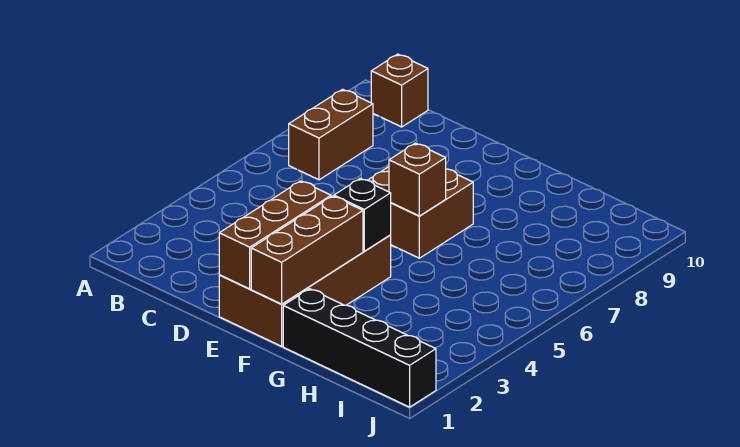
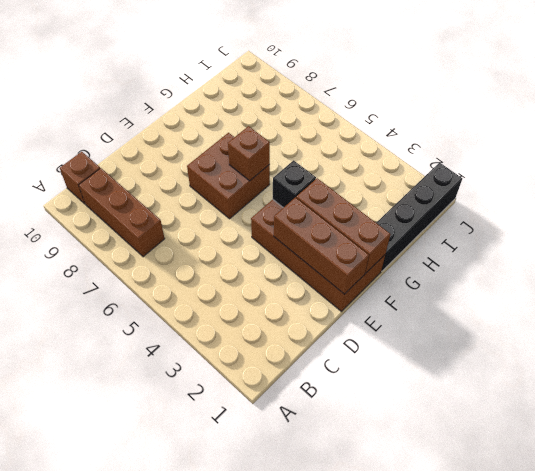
brown brick B7:B8 level 1 -> brown brick B7:B9 level 1

